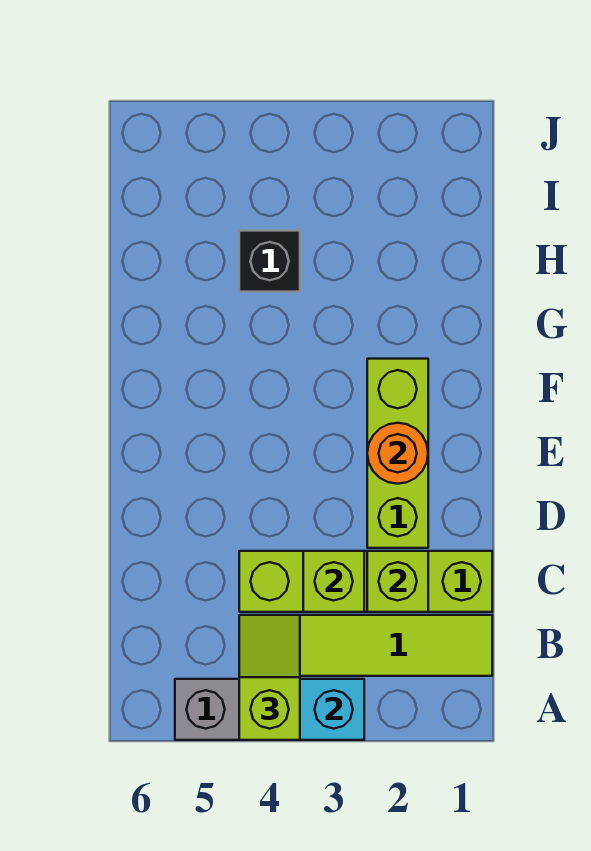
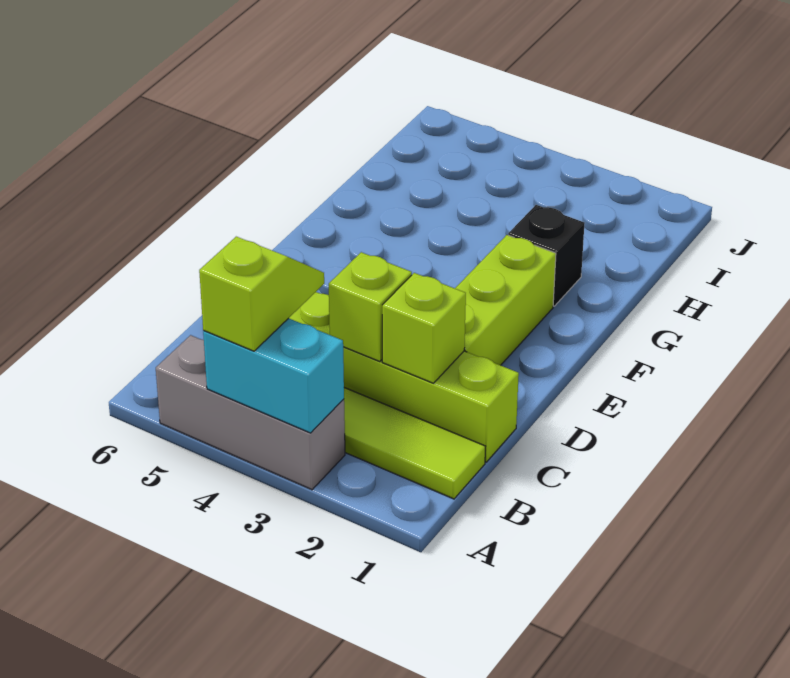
orange round brick E2 level 2 -> none
black brick H4 level 1 -> black brick G2 level 1

